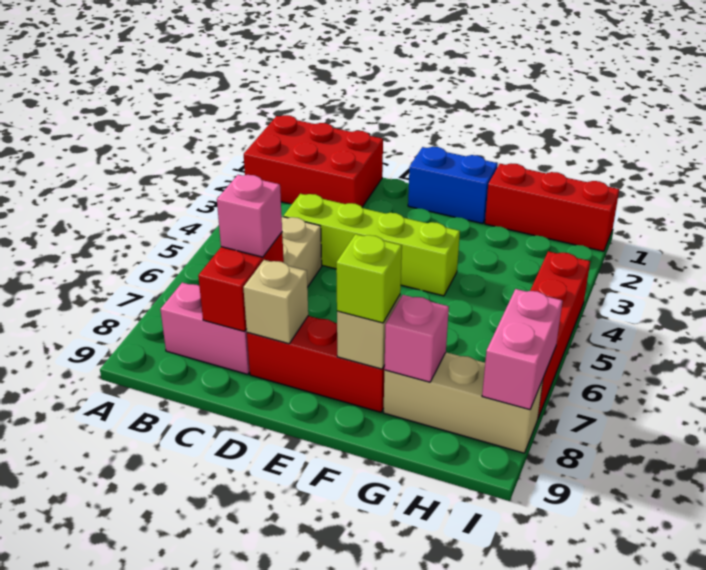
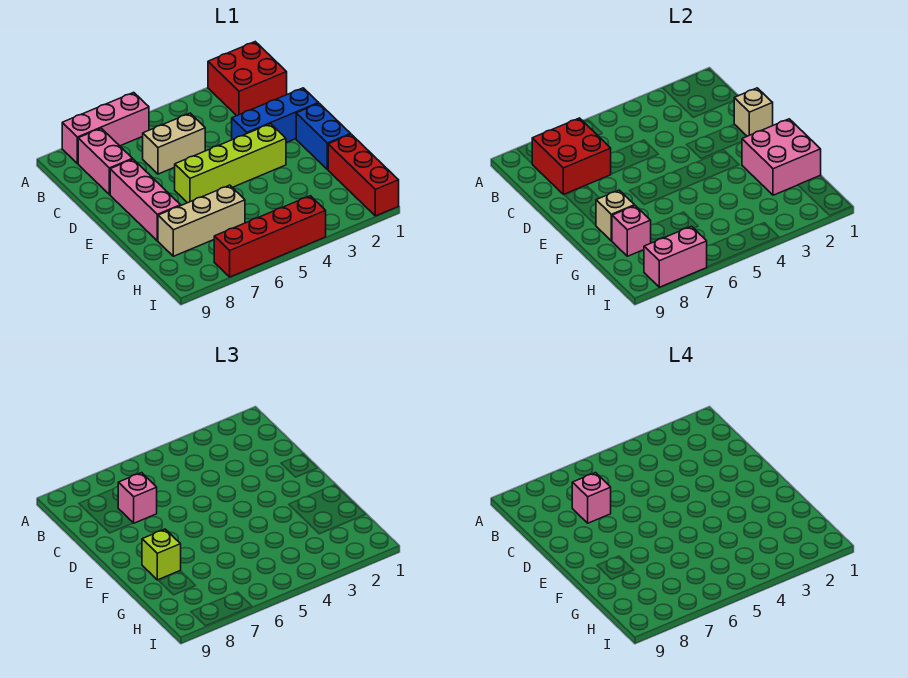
red brick A1:C2 level 1 -> red brick A1:B2 level 1
none -> pink brick A6:A8 level 1
lime brick C4:F4 level 1 -> lime brick E3:E6 level 1
red brick C7:C8 level 2 -> red brick B7:C8 level 2
none -> pink brick C7 level 4
none -> blue brick D1:D3 level 1
red brick D8:F8 level 1 -> pink brick D8:F8 level 1
tan brick D8 level 2 -> tan brick D1 level 2
none -> pink brick F1:G2 level 2
tan brick G8:I8 level 1 -> tan brick G6:G8 level 1

